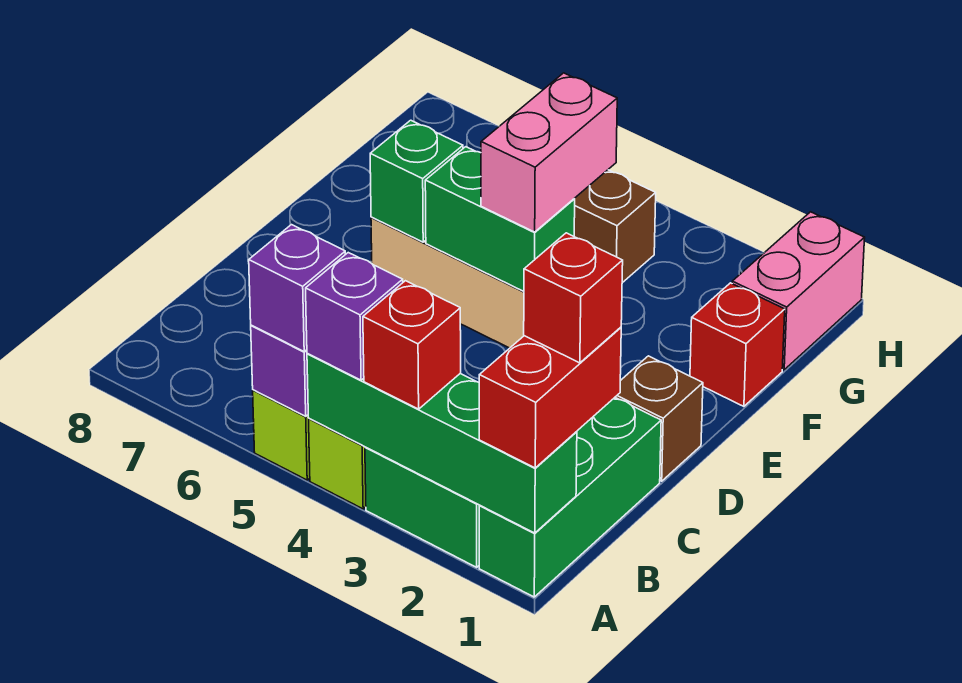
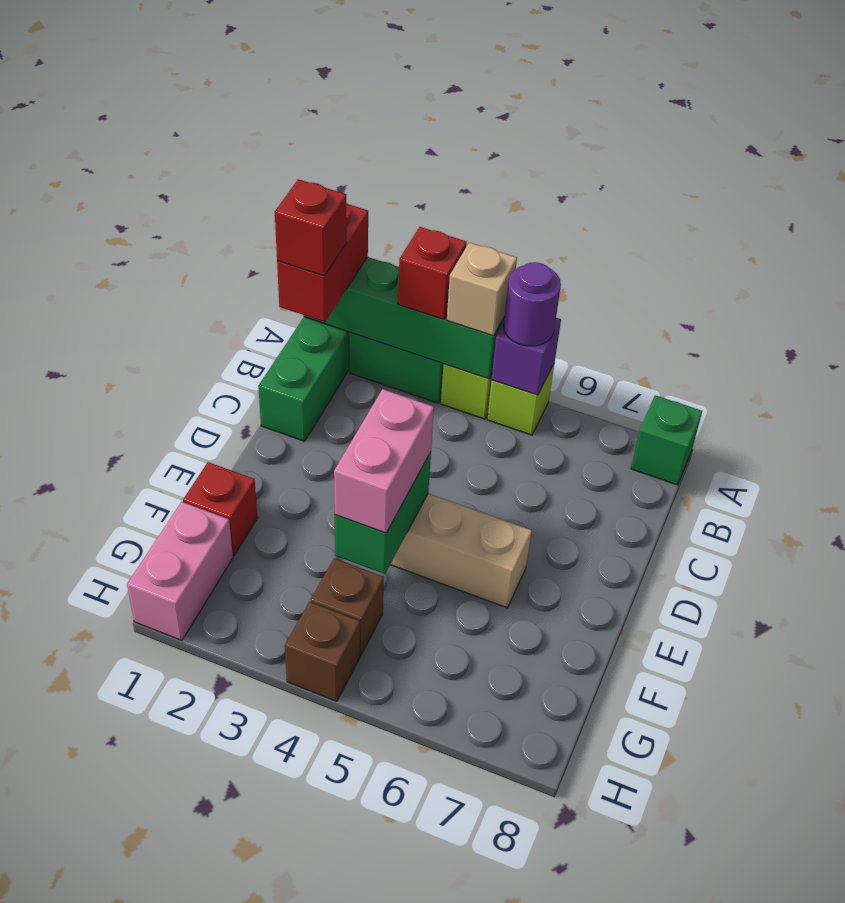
purple brick A4 level 3 -> tan brick A4 level 3
purple brick A5 level 3 -> purple round brick A5 level 3
brown brick D1 level 1 -> brown brick H4 level 1
green brick E4:E5 level 2 -> green brick E4:F4 level 2
green brick E6 level 2 -> green brick A8 level 1

